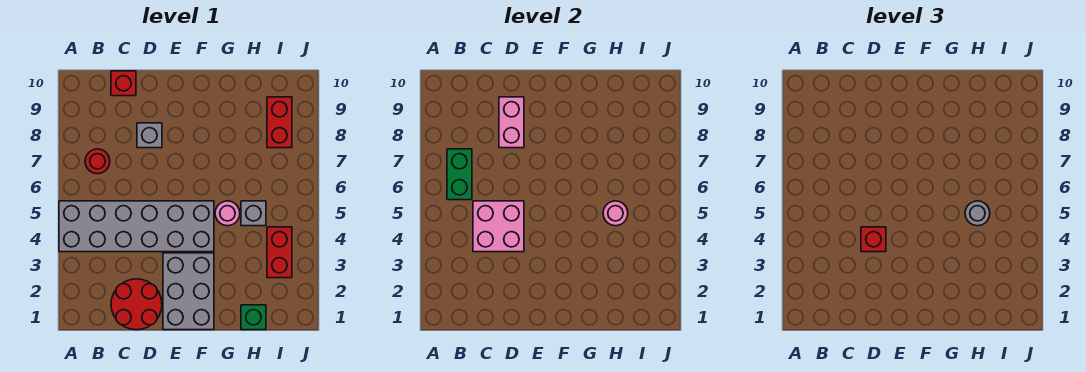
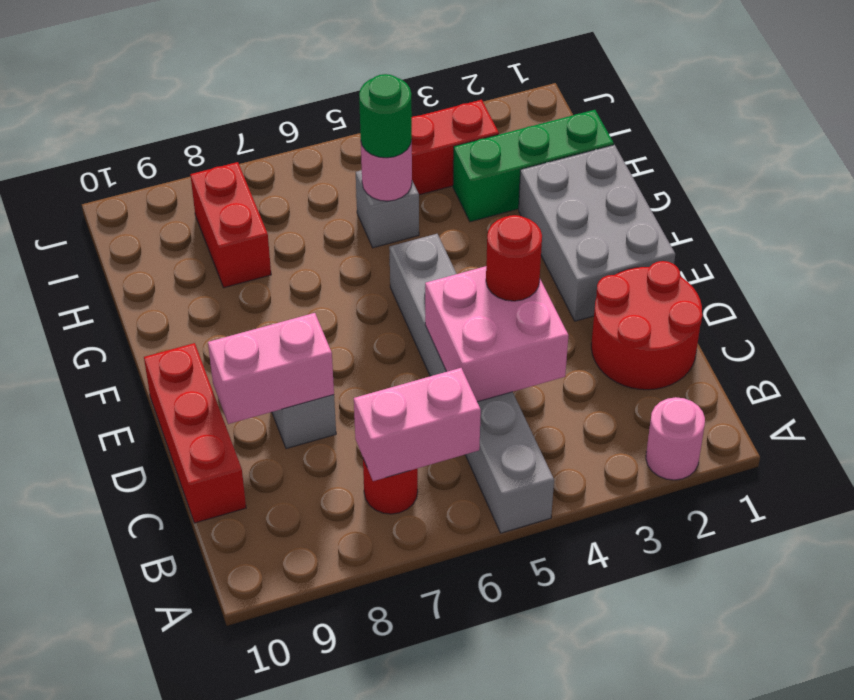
grey brick A4:F5 level 1 -> grey brick A5:F5 level 1
green brick B6:B7 level 2 -> pink brick B6:B7 level 2
red brick C10 level 1 -> red brick C10:E10 level 1
red brick D4 level 3 -> red round brick D4 level 3
grey brick E1:F3 level 1 -> grey brick E1:G2 level 1
pink round brick G5 level 1 -> pink round brick A2 level 1
green brick H1 level 1 -> green brick H1:H3 level 1
grey round brick H5 level 3 -> green round brick H5 level 3
red brick I8:I9 level 1 -> red brick H8:I8 level 1

